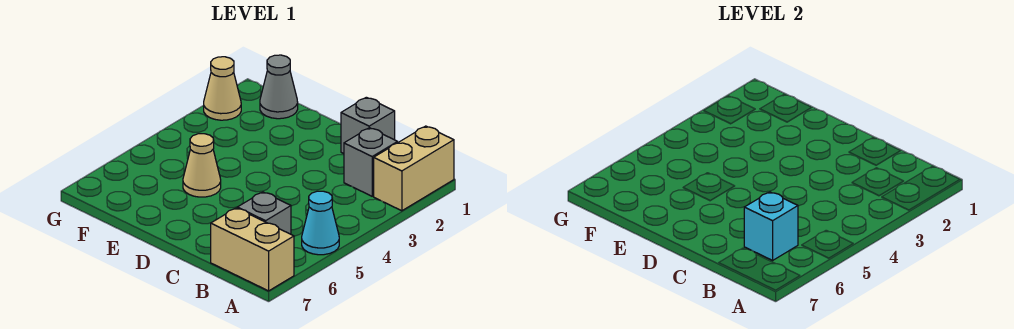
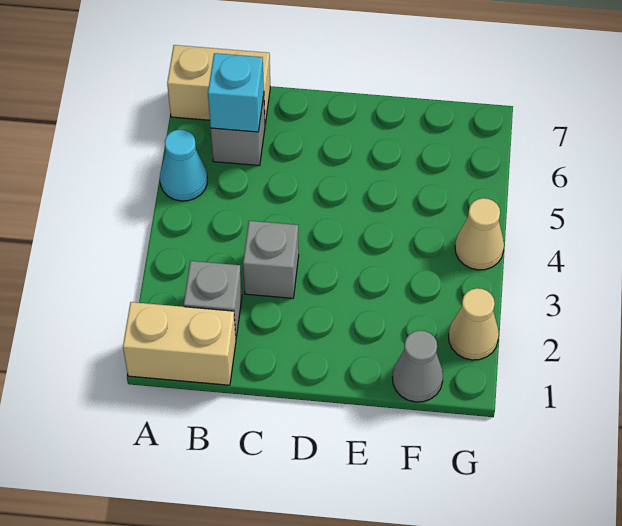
tan brick A1:A2 level 1 -> tan brick A1:B1 level 1
grey brick C1 level 1 -> grey brick C3 level 1
tan cone E5 level 1 -> tan cone G4 level 1

